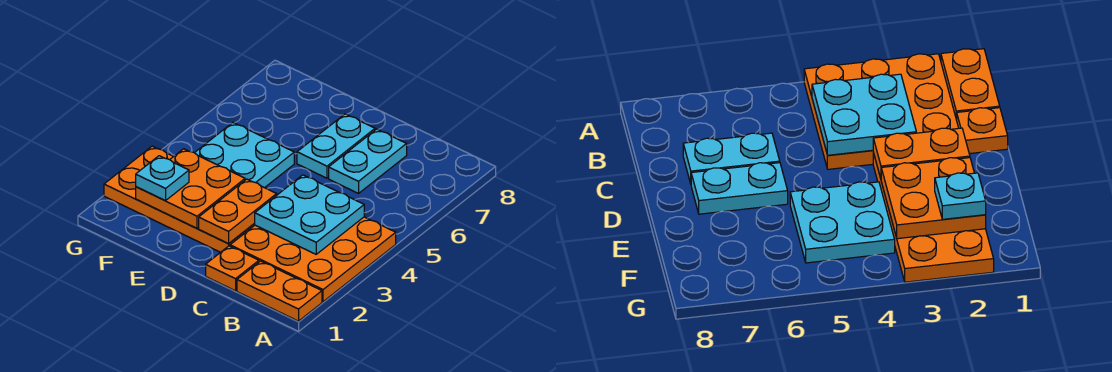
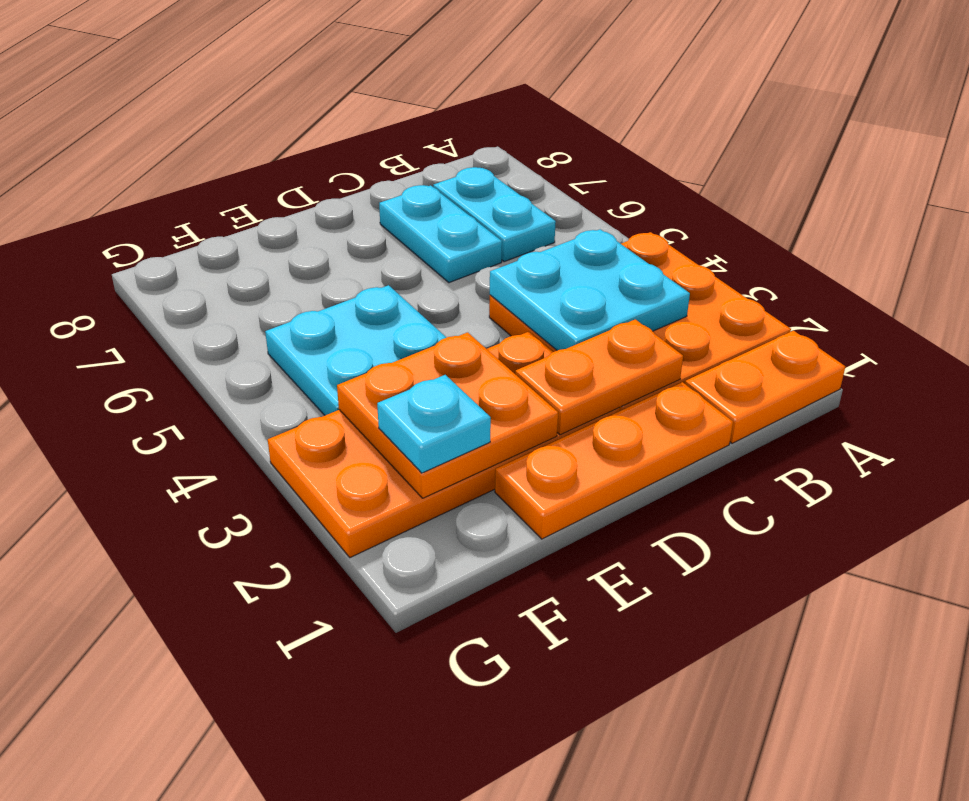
orange plate C1 level 1 -> orange plate C1:E1 level 1
orange plate D2:D3 level 2 -> orange plate C2:D2 level 2
cyan plate D6:D7 level 1 -> cyan plate B6:B7 level 1

